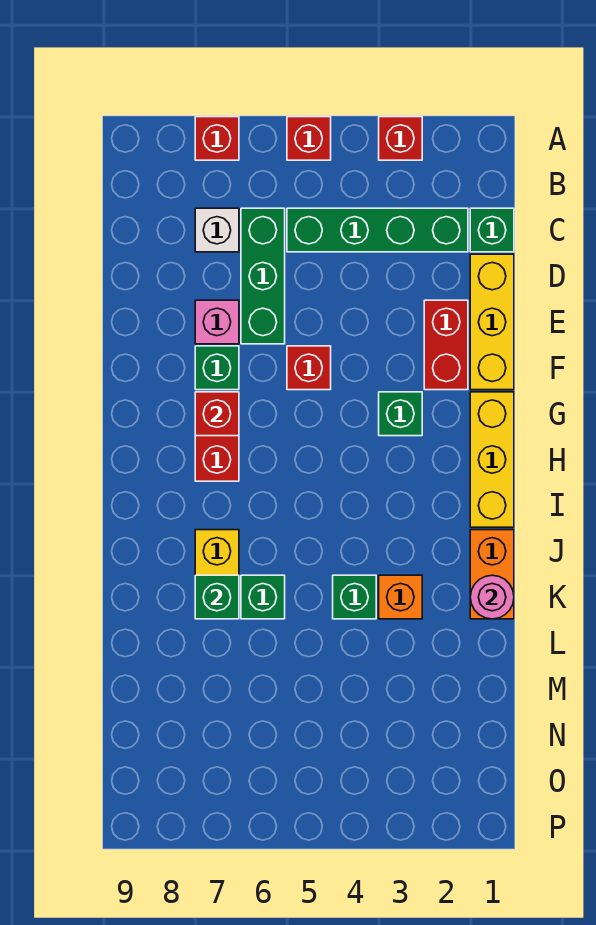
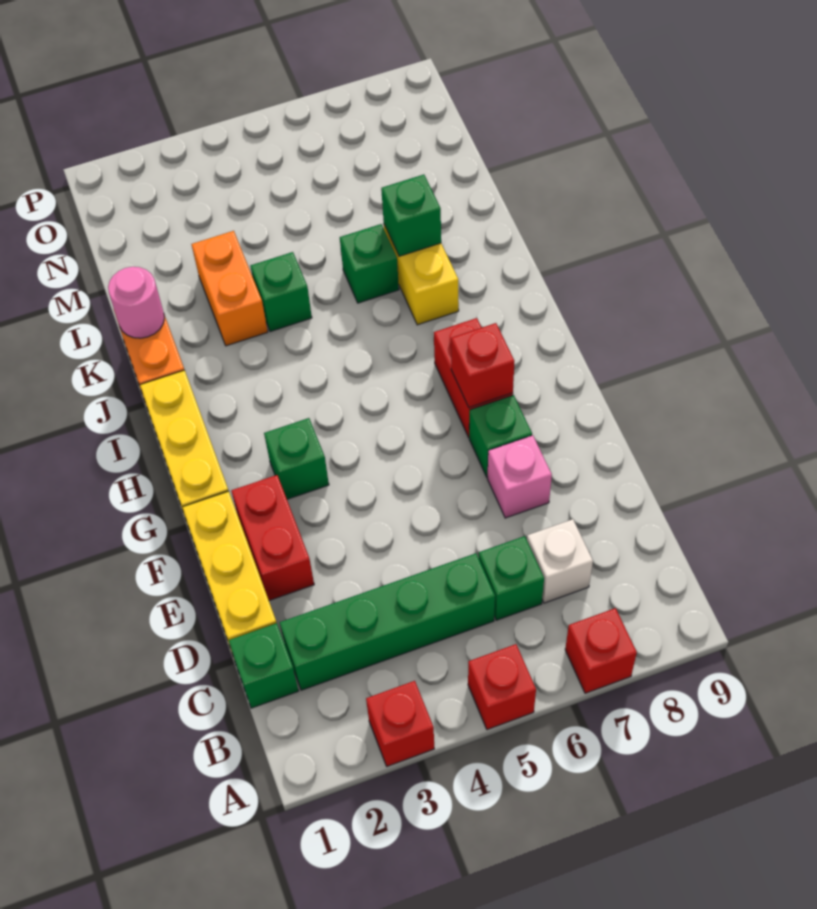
green brick C6:E6 level 1 -> green brick C6 level 1
red brick F5 level 1 -> none
orange brick K3 level 1 -> orange brick K3:L3 level 1

